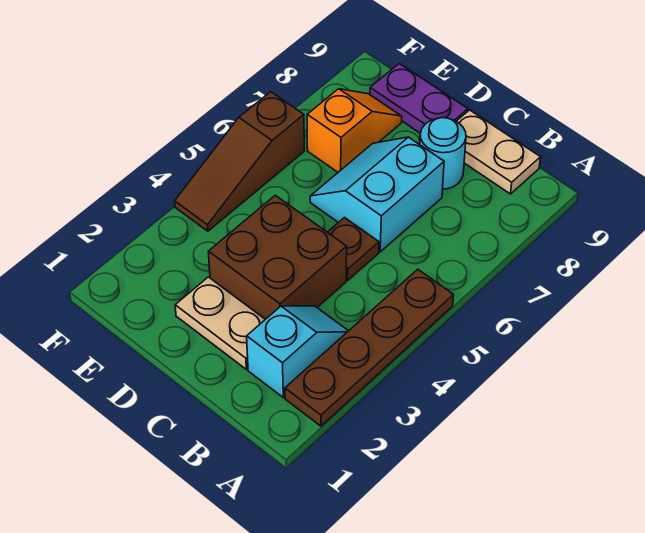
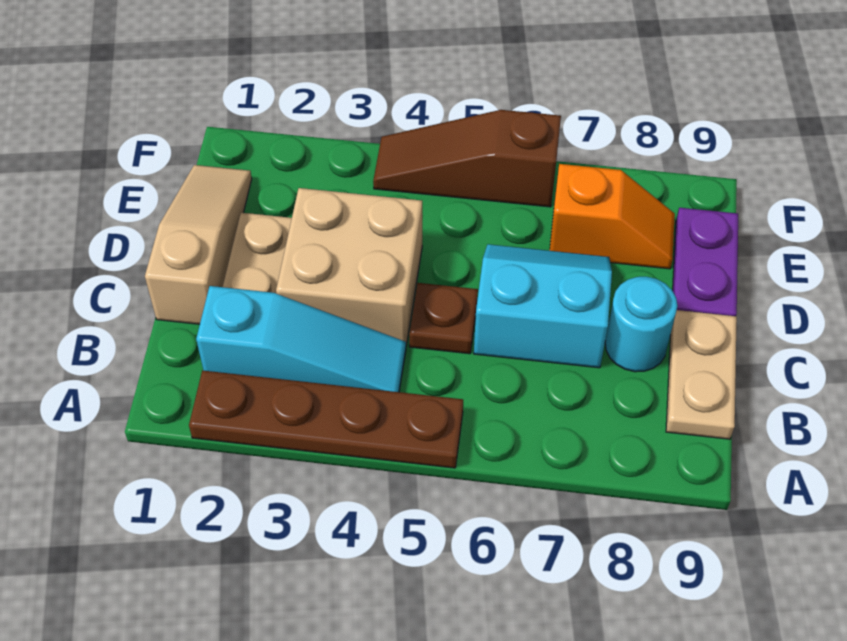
cyan slope B2:B3 level 1 top 2 -> cyan slope B2:B4 level 1 top 2
none -> tan slope C1:E1 level 1 top C
brown brick C3:D4 level 1 -> tan brick C3:D4 level 1

